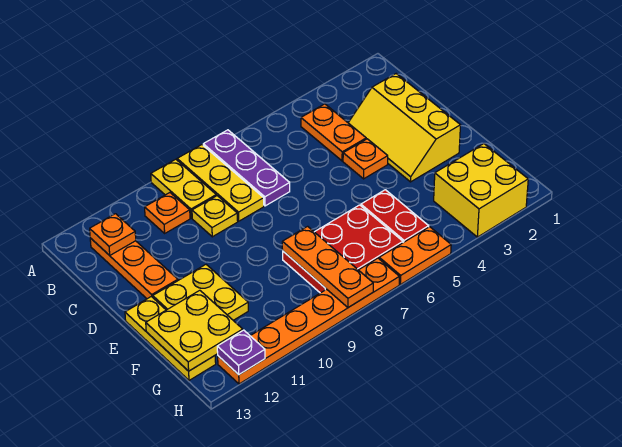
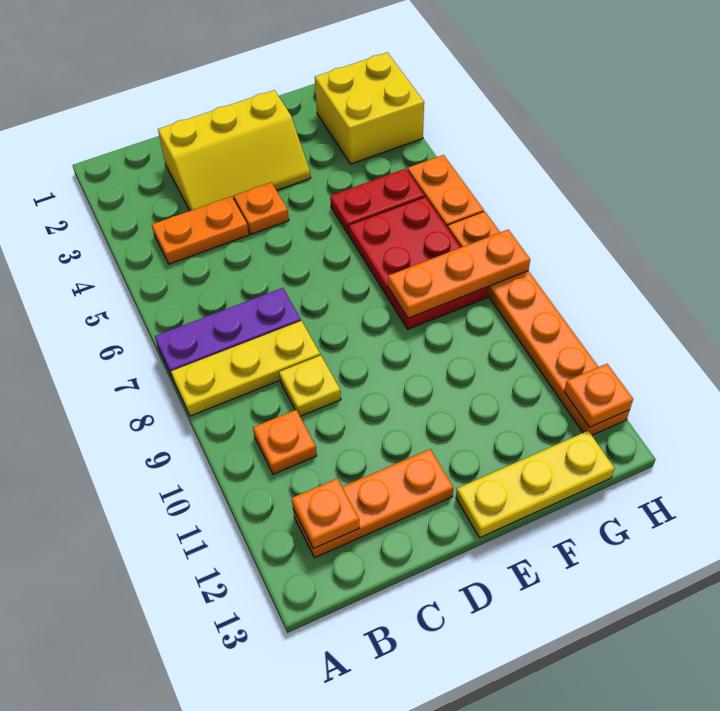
yellow plate A9:B9 level 1 -> none
yellow plate E11:F12 level 1 -> none
yellow plate F12:G13 level 2 -> none
purple plate H12 level 2 -> orange plate H12 level 2

